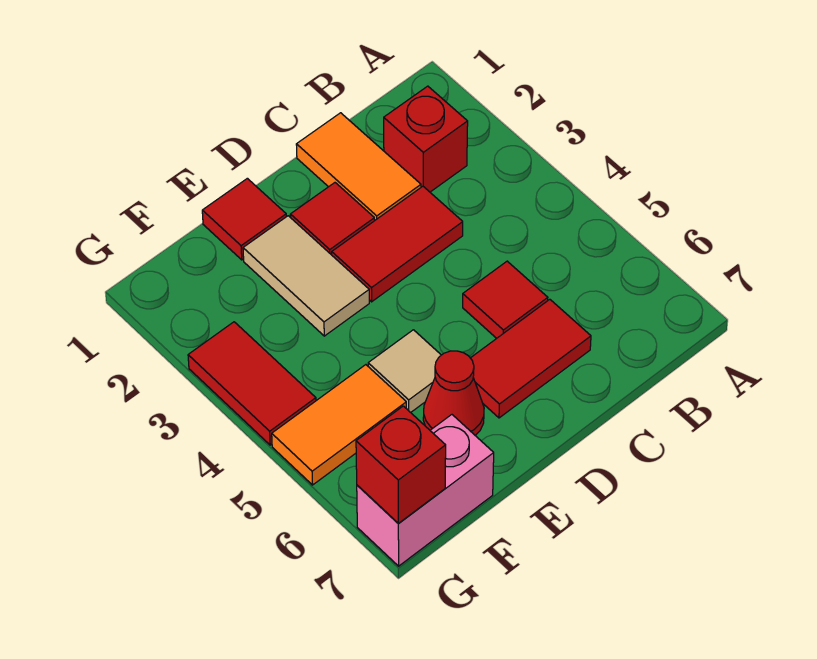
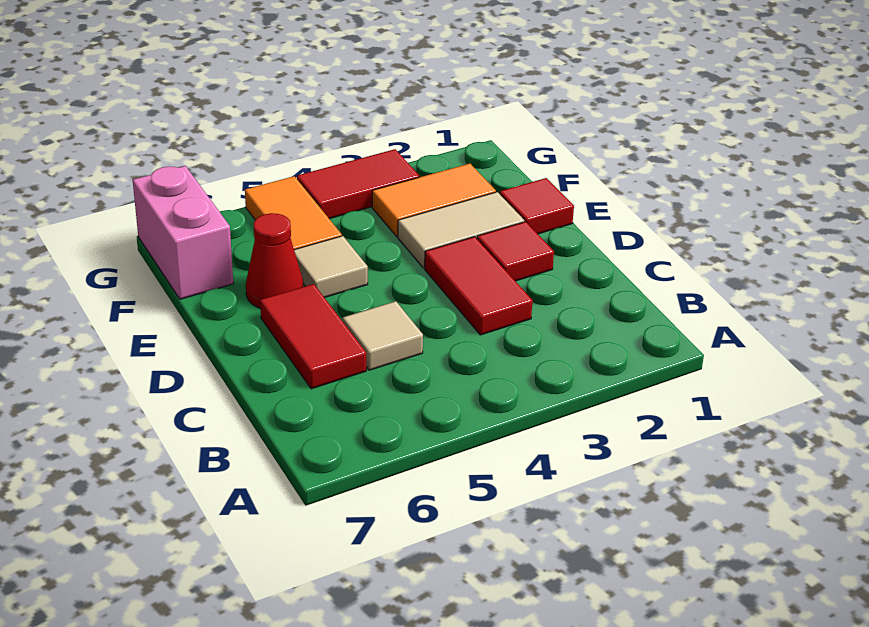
red brick B2 level 1 -> none
orange tile C1:C2 level 1 -> orange tile F2:F3 level 1
red tile C5 level 1 -> tan tile C5 level 1
red brick G7 level 2 -> none

